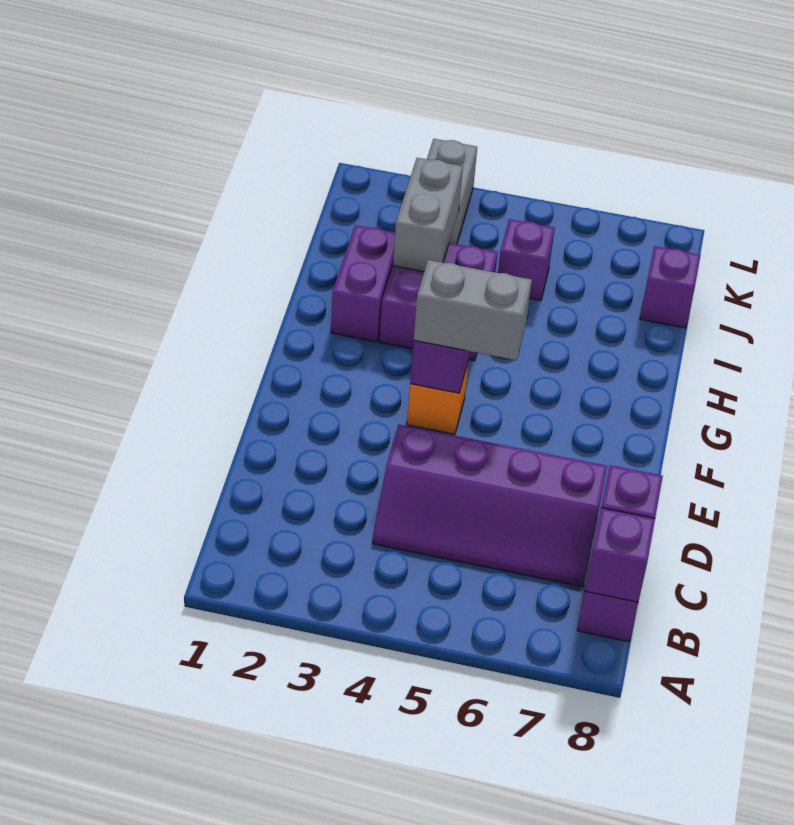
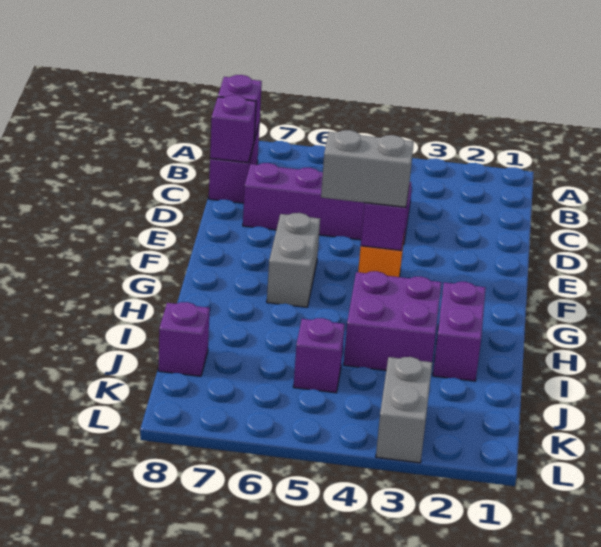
grey brick I3:J3 level 2 -> grey brick F6:G6 level 1

